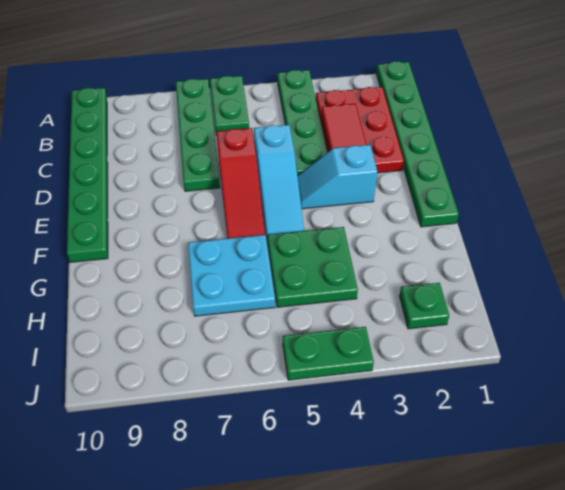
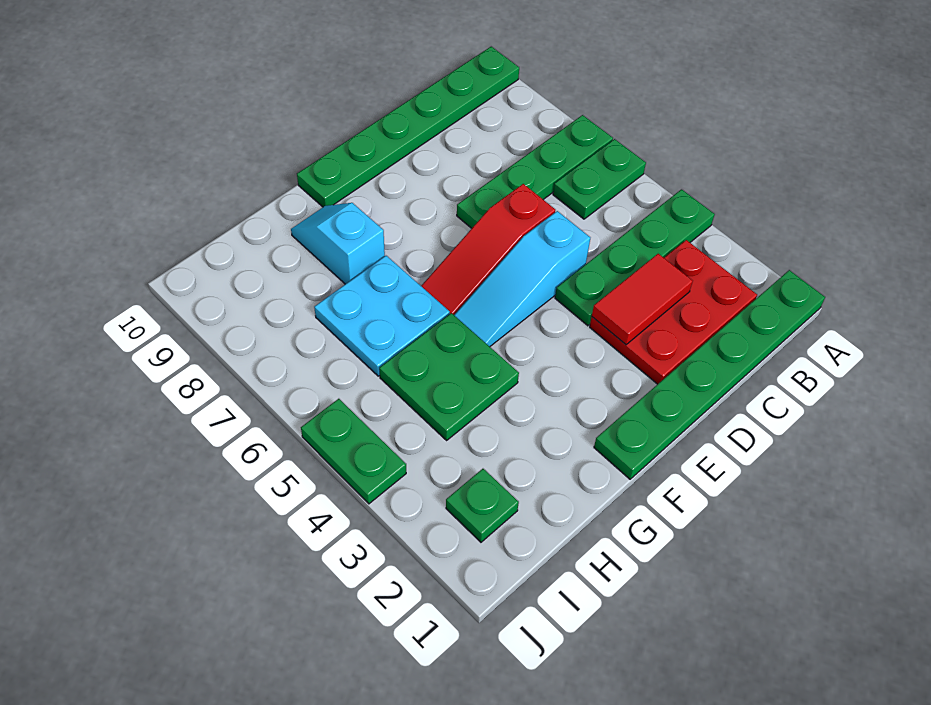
cyan slope E3:E4 level 1 top 3 -> cyan slope G8:G9 level 1 top 8

